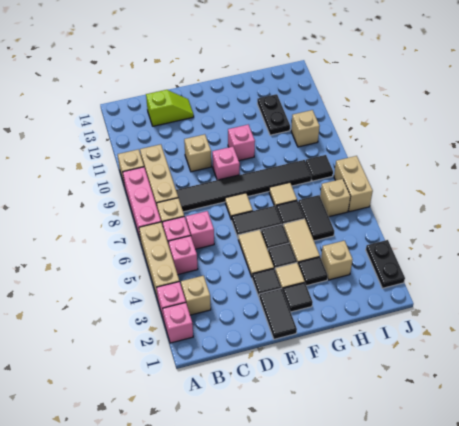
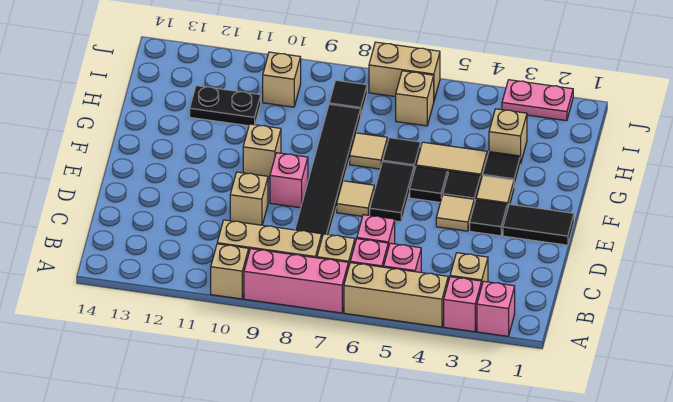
lime slope C13:D13 level 1 top C -> none
tan tile E4:E5 level 1 -> tan tile E4 level 1
black tile F2 level 1 -> none
pink brick F10 level 1 -> tan brick F10 level 1
black tile H5:H6 level 1 -> none
black plate J2:J3 level 1 -> pink plate J2:J3 level 1

